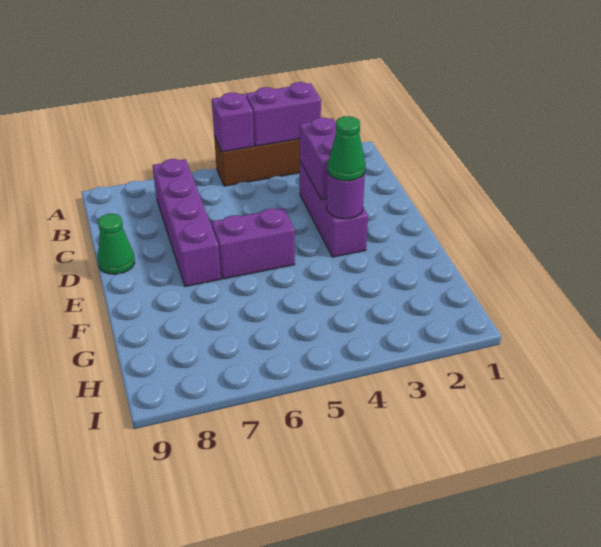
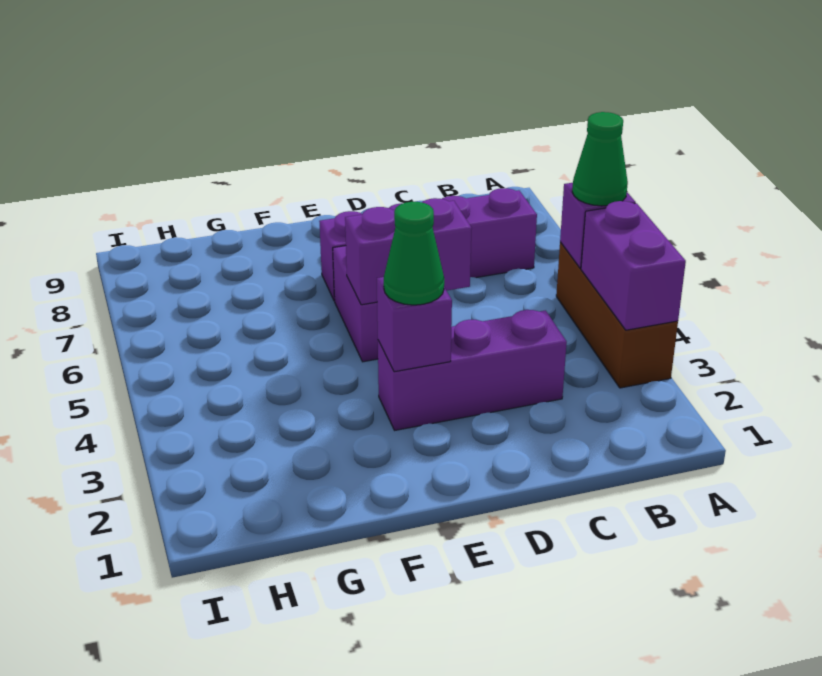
purple brick C3:D3 level 2 -> purple brick D5:E5 level 2
green cone D9 level 1 -> green cone A5 level 3
purple round brick E3 level 2 -> purple brick E3 level 2

